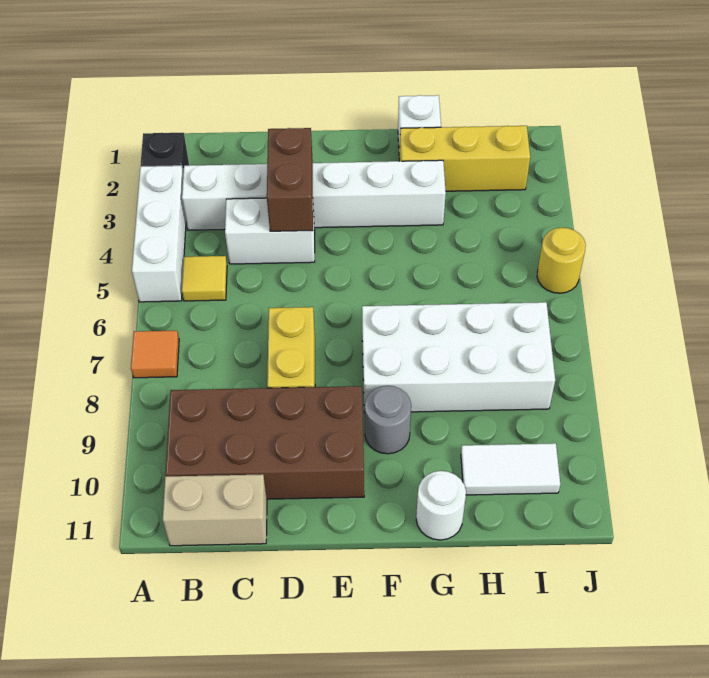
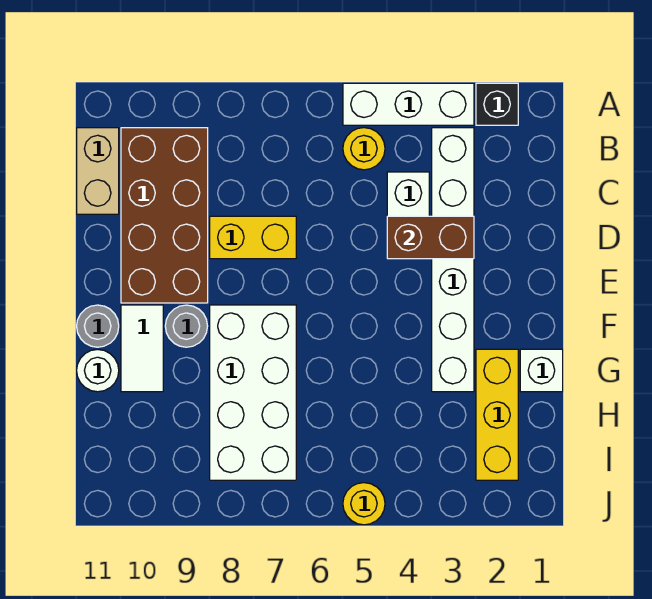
orange tile A7 level 1 -> none
yellow tile B5 level 1 -> yellow round brick B5 level 1
none -> grey round brick F11 level 1
white tile H10:I10 level 1 -> white tile F10:G10 level 1

